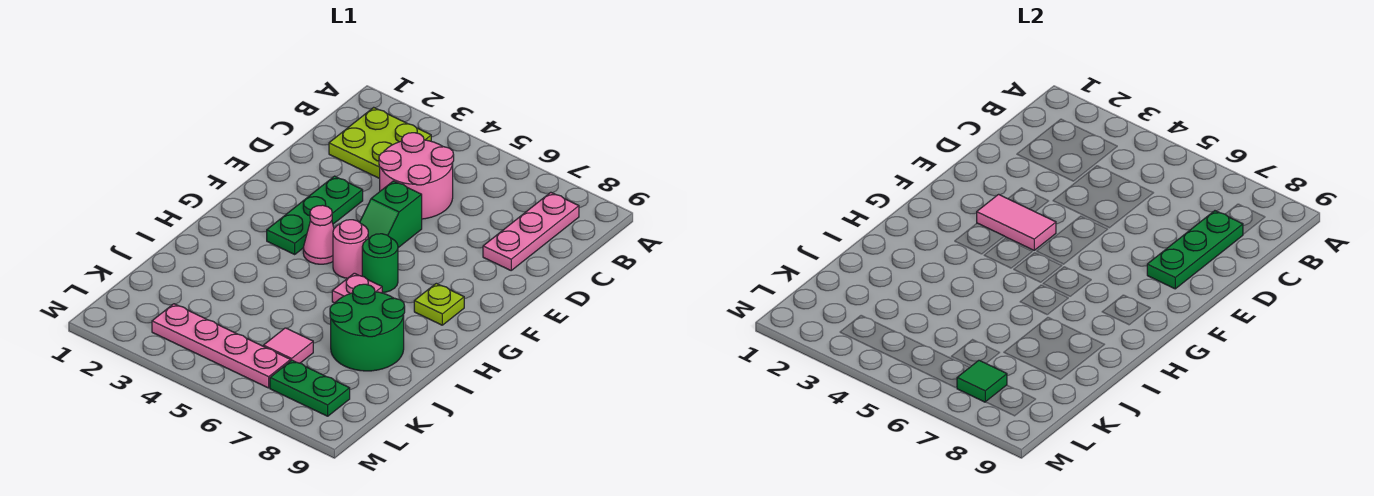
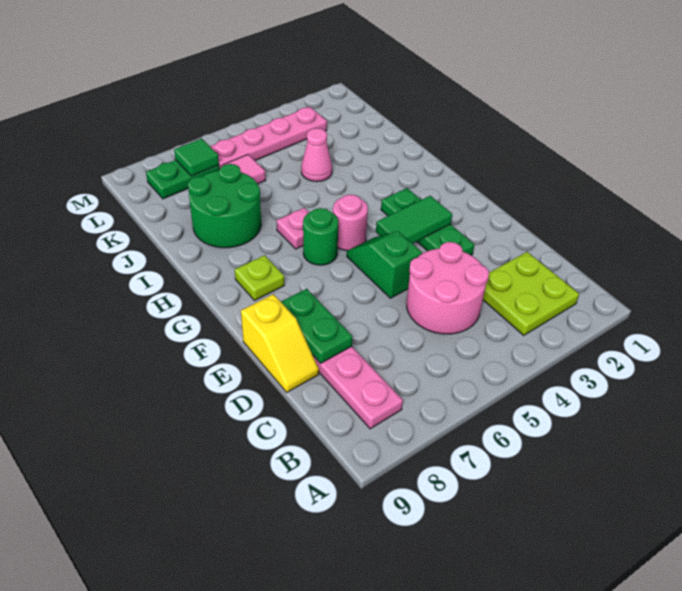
green plate C8:E8 level 2 -> green plate D8:E8 level 2
none -> yellow slope D9:E9 level 1 top E
pink tile F3:F4 level 2 -> green tile F3:F4 level 2
pink cone G4 level 1 -> pink cone J4 level 1

